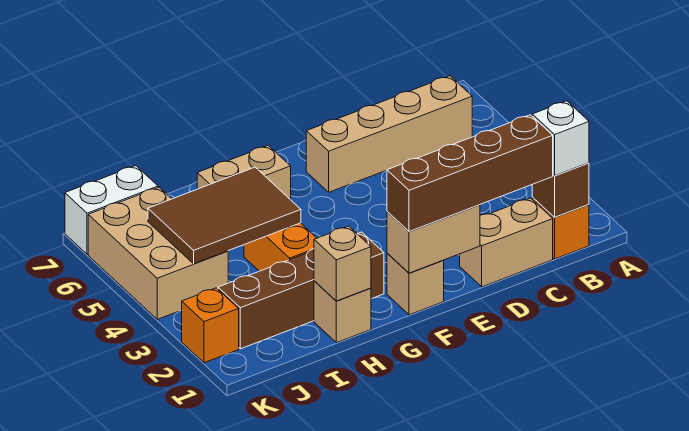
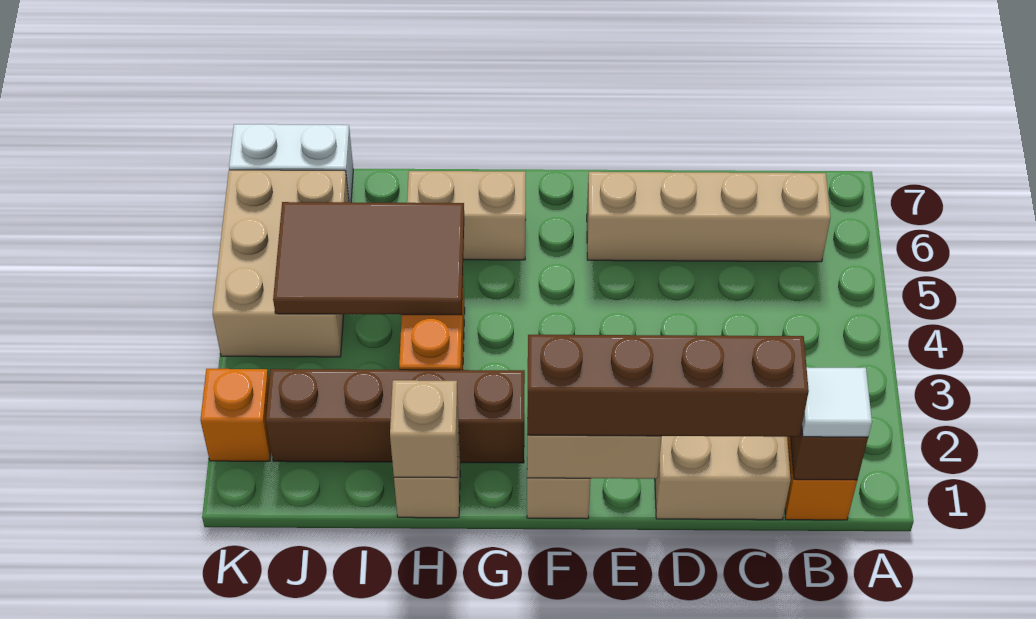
white brick B1 level 3 -> white tile B1 level 3

